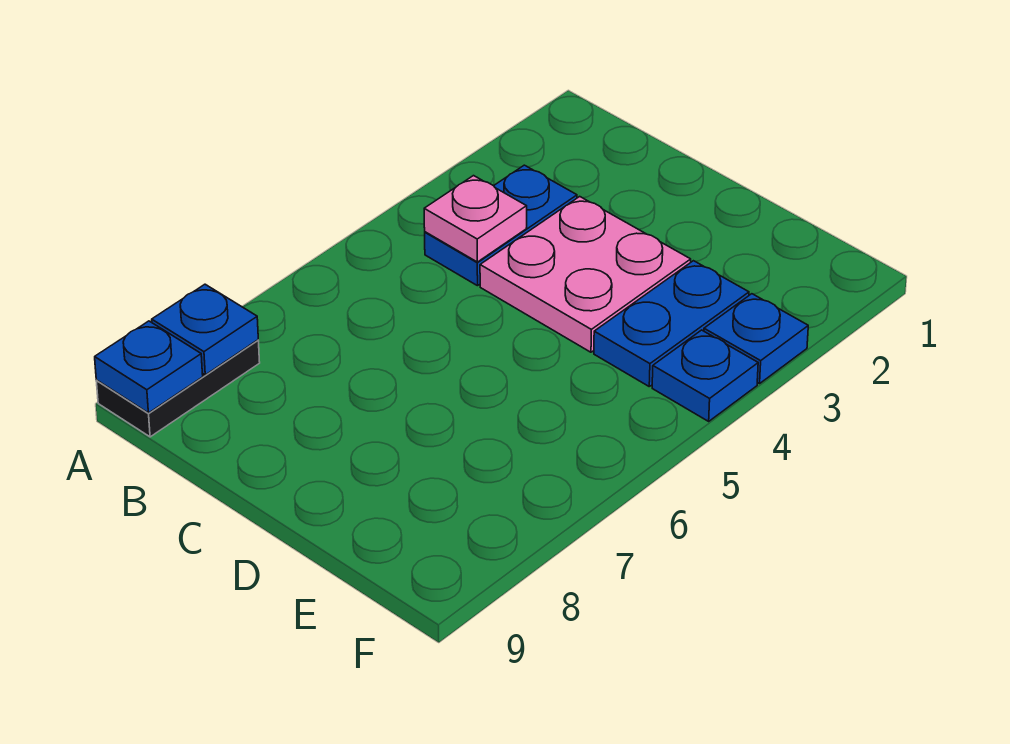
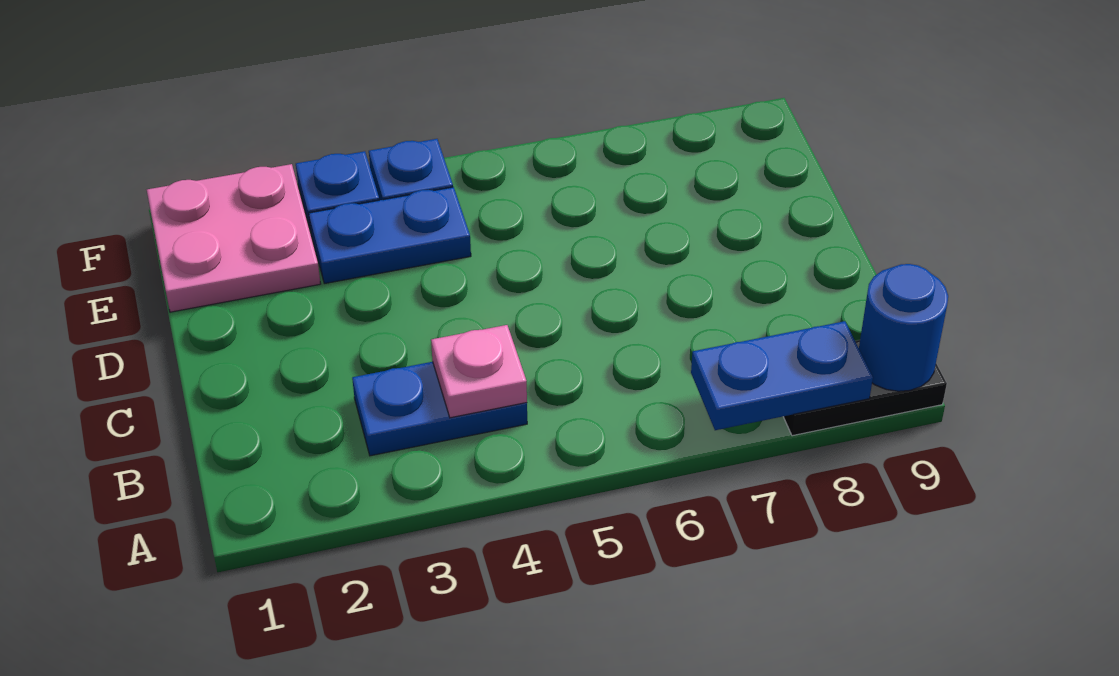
blue plate A8 level 2 -> blue plate A7:A8 level 2
blue plate A9 level 2 -> blue round brick A9 level 2
pink plate C3:D4 level 1 -> pink plate E1:F2 level 1

